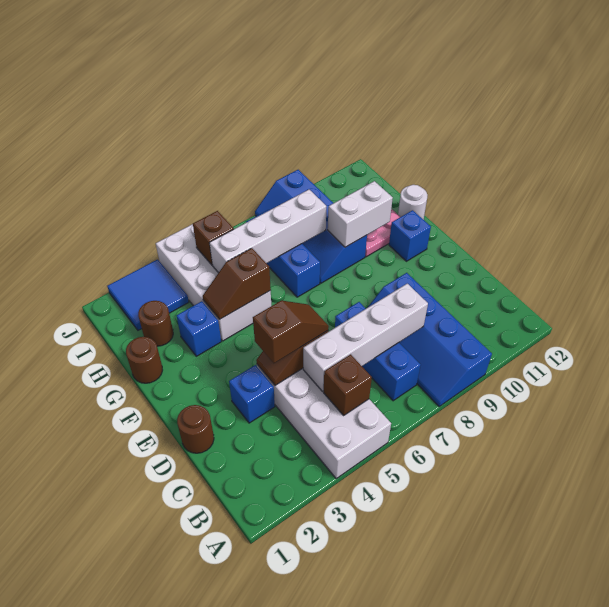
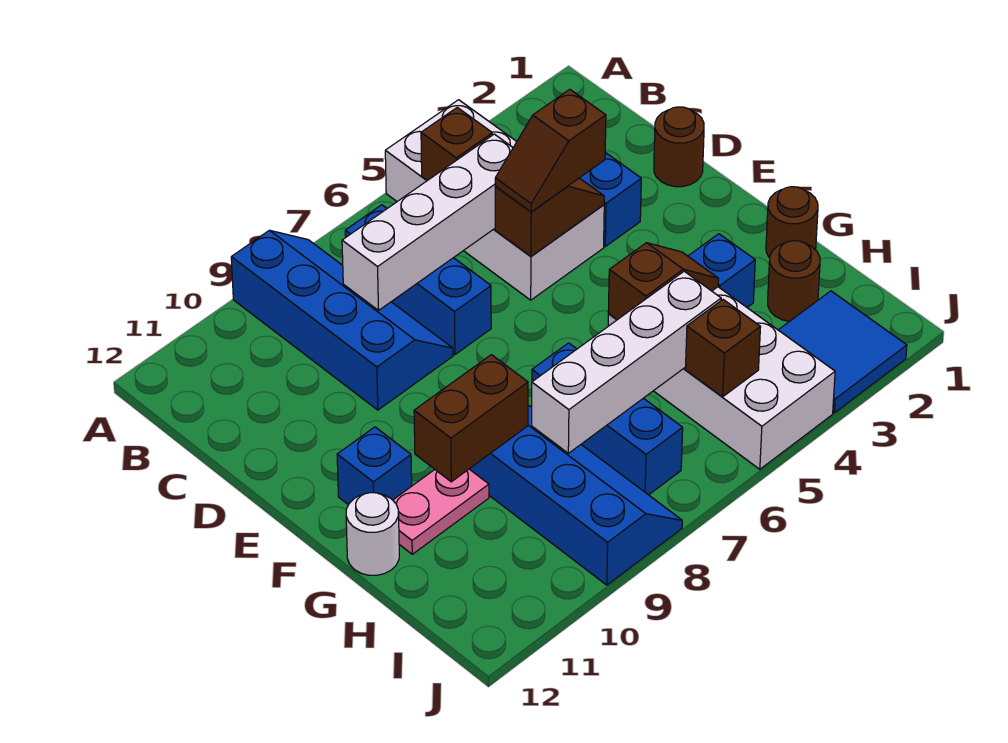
white brick G9:G10 level 2 -> brown brick G9:G10 level 2

